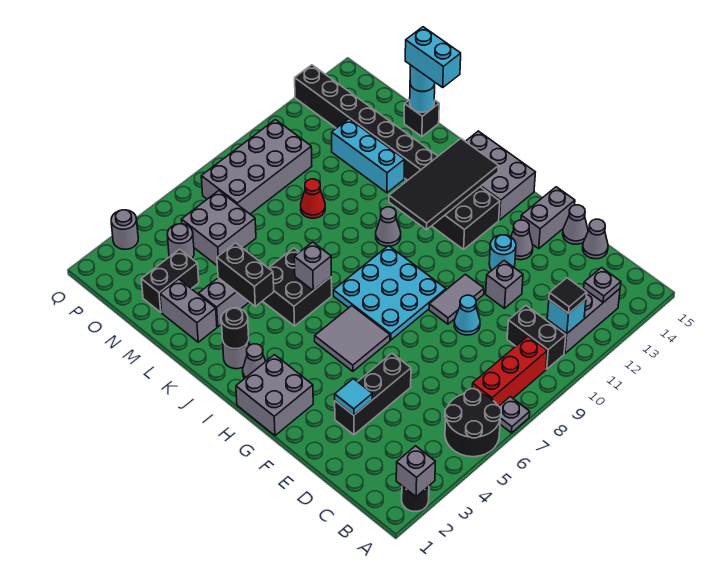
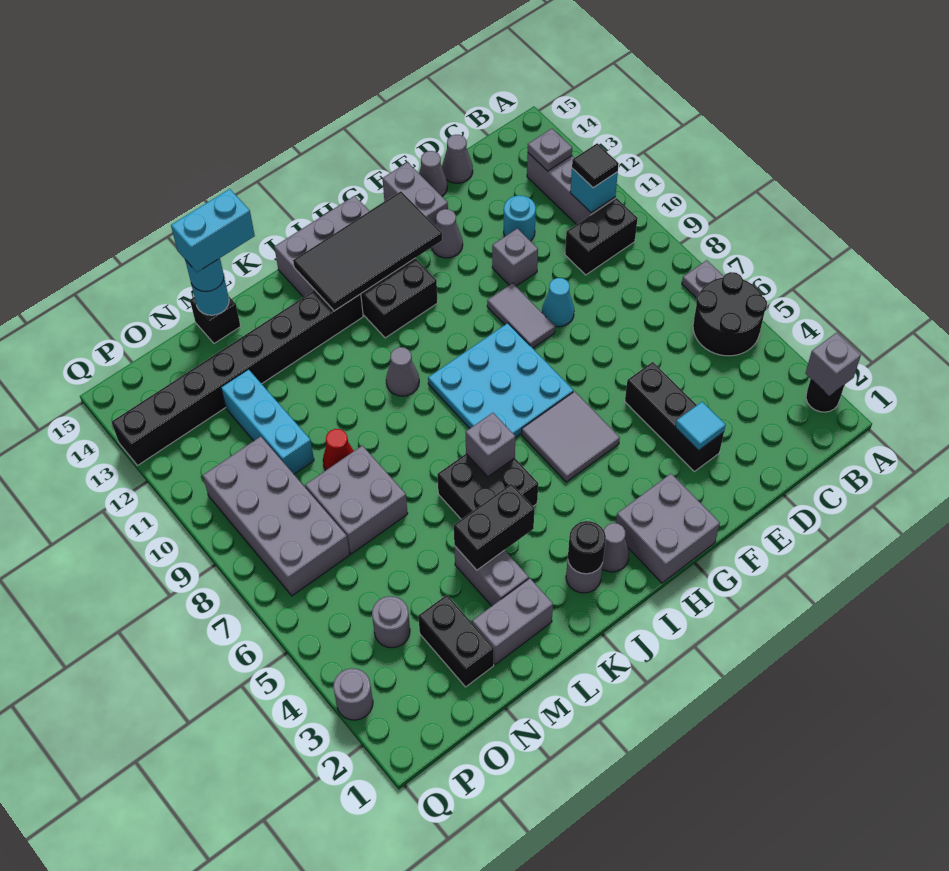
red brick B7:B9 level 1 -> none
cyan round brick F12 level 1 -> cyan round brick D12 level 1
black tile I11:J14 level 2 -> black tile G13:J14 level 2
cyan brick L12:N12 level 1 -> cyan brick N10:N12 level 1
grey brick N5:O6 level 1 -> grey brick M7:N8 level 1

